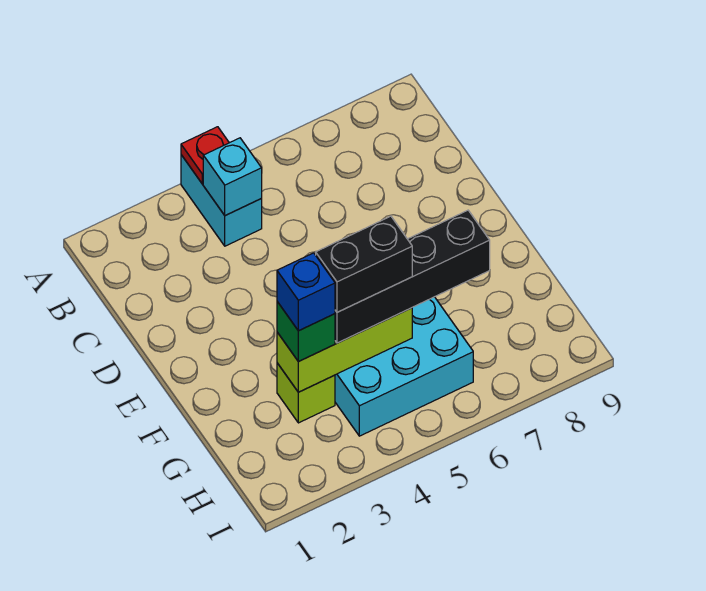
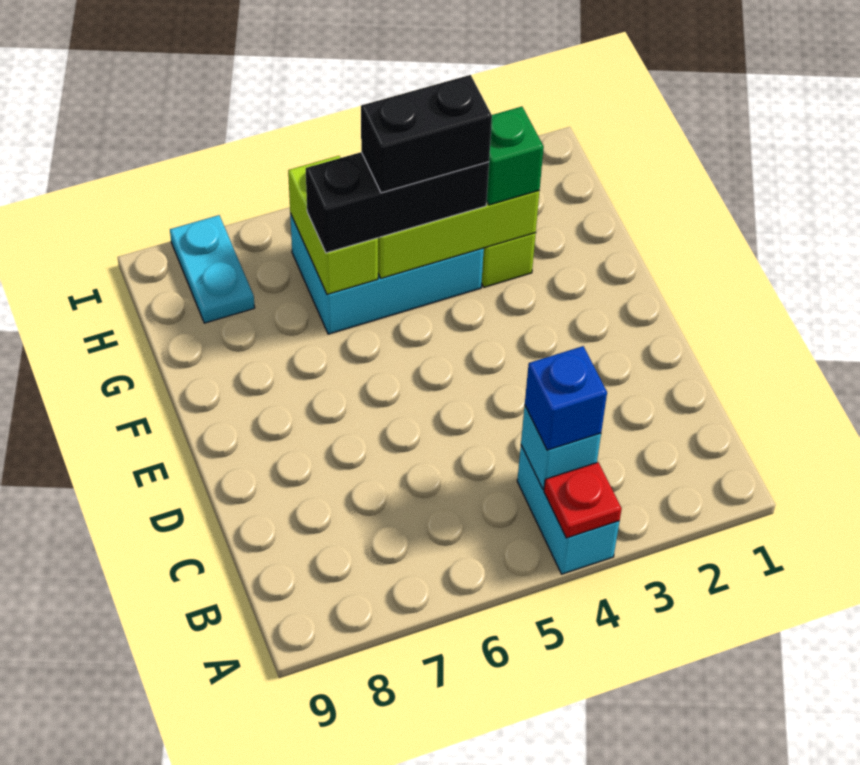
blue brick G3 level 4 -> blue brick B4 level 3
black brick G4:G7 level 3 -> black brick G4:G6 level 3
none -> lime brick G6:H6 level 2
none -> cyan plate H8:I8 level 1

